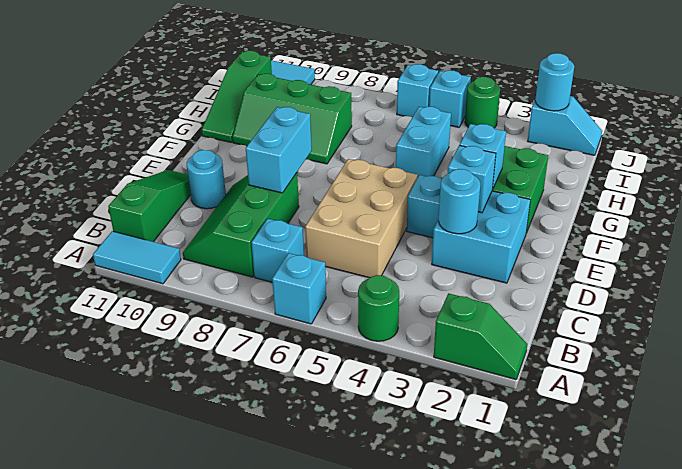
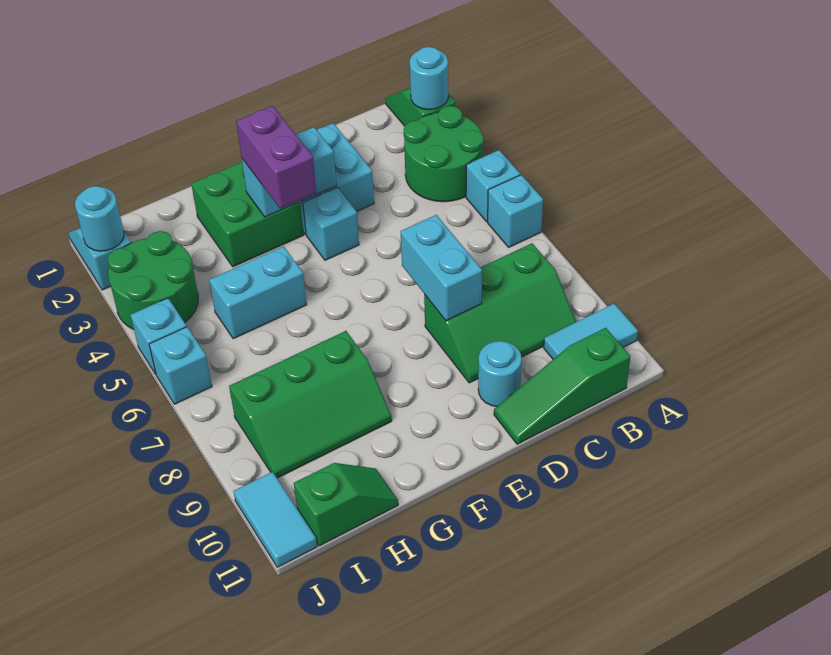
green round brick A4 level 1 -> green round brick A3:B4 level 1
cyan tile A10:A11 level 1 -> cyan tile A10:B10 level 1
cyan brick B7 level 1 -> cyan brick A5 level 1
tan brick C5:E6 level 1 -> none
cyan round brick D3 level 2 -> cyan round brick A2 level 2
cyan brick D8:E8 level 2 -> cyan brick D7:D8 level 2
none -> purple brick F3:F4 level 3
green slope G8:H10 level 1 top H -> green slope G8:I9 level 1 top 8
green slope G11:I11 level 1 top I -> green slope H11:I11 level 1 top I
green round brick J4 level 1 -> green round brick I3:J4 level 1

